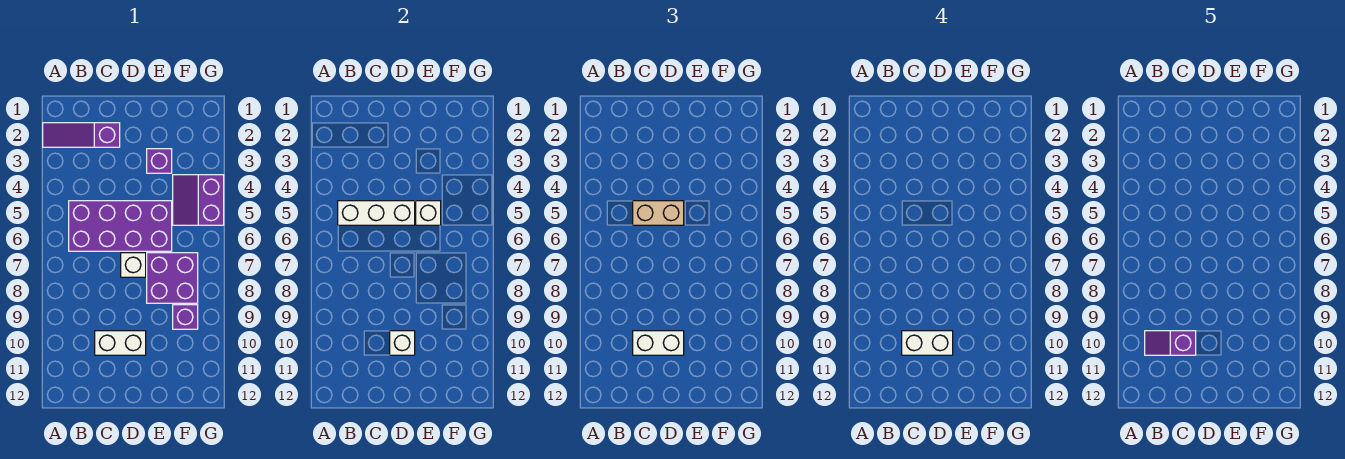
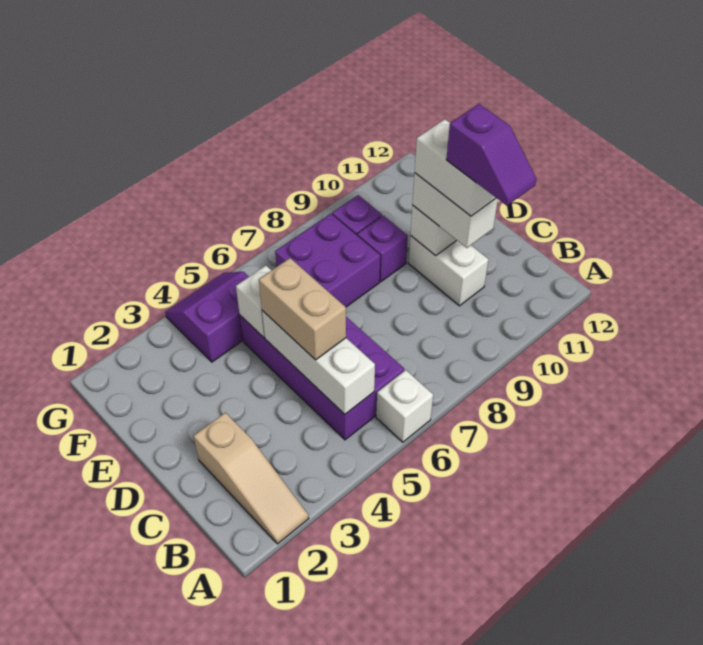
purple slope A2:C2 level 1 top C -> tan slope A2:C2 level 1 top C
white brick D7 level 1 -> white brick A6 level 1
purple brick E3 level 1 -> purple brick E9 level 1
purple slope F4:G5 level 1 top G -> purple slope F4:G5 level 1 top F

